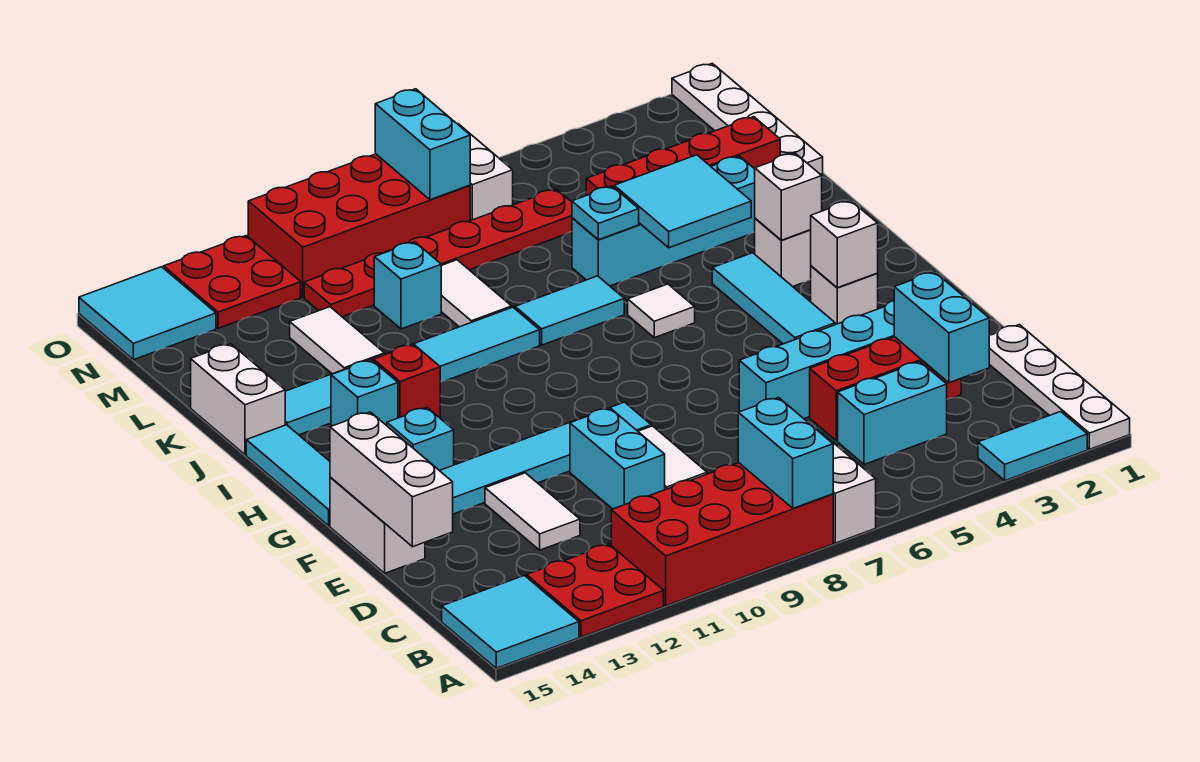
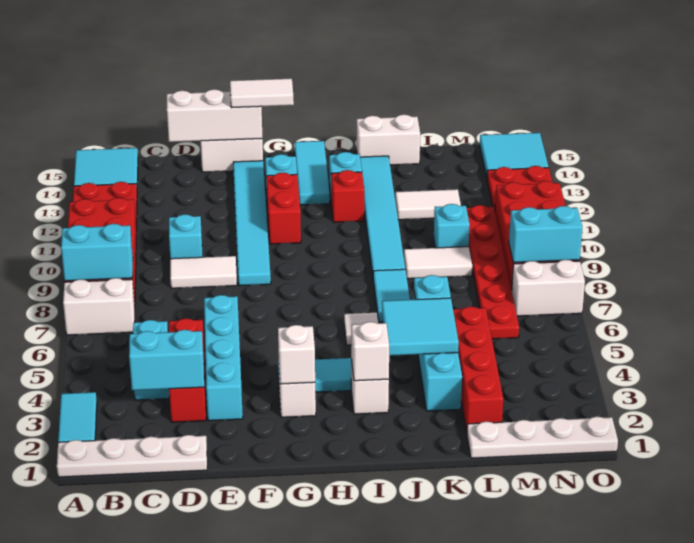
cyan brick D10:E10 level 1 -> cyan brick D10 level 1
white tile D12:E12 level 1 -> white tile F15:G15 level 3
none -> red brick G11:G12 level 1
cyan tile G15:I15 level 1 -> cyan tile H13:H15 level 1

